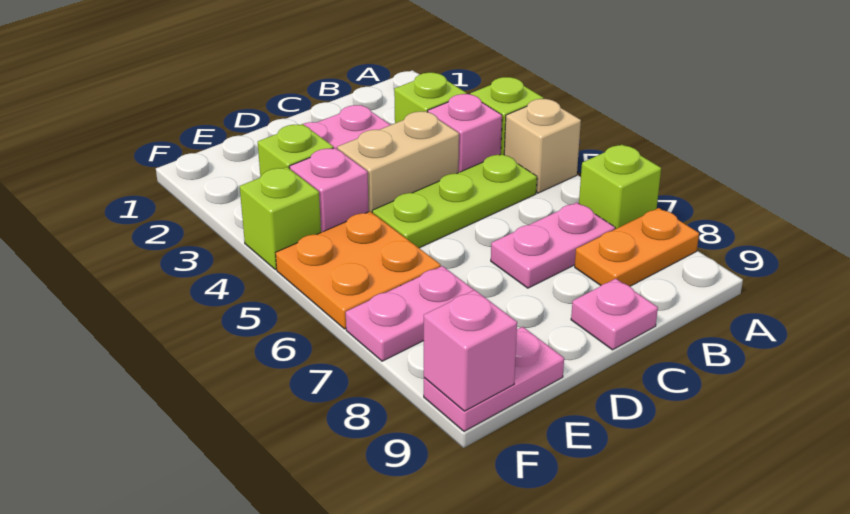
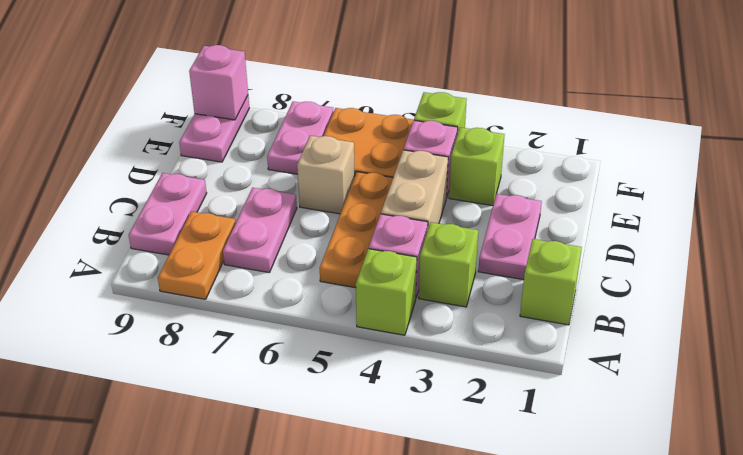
tan brick A5 level 1 -> tan brick D6 level 1
lime brick A7 level 1 -> lime brick B1 level 1
lime plate B5:D5 level 1 -> orange plate B5:D5 level 1
pink plate C9 level 1 -> pink plate B9:C9 level 1

